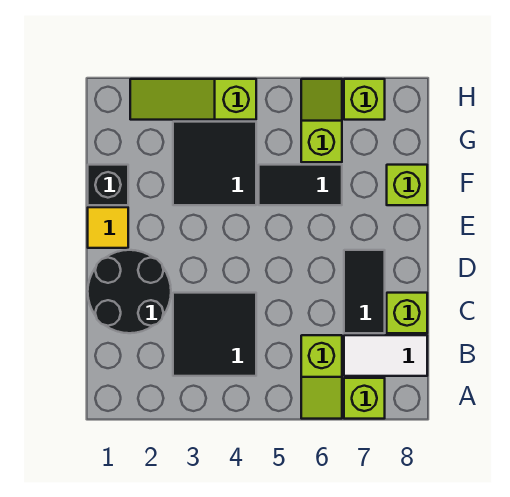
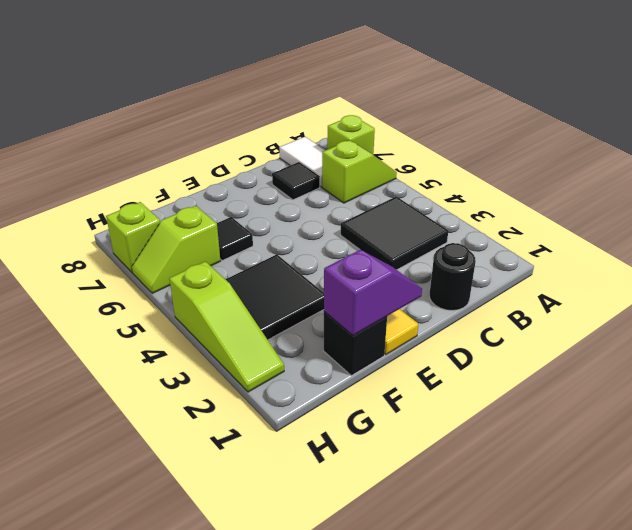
black round brick C1:D2 level 1 -> black round brick C1 level 1
black tile C7:D7 level 1 -> black tile C7 level 1
lime brick C8 level 1 -> none
none -> purple slope E1:F1 level 2 top F
black tile F5:F6 level 1 -> black tile F6 level 1
lime brick F8 level 1 -> none

